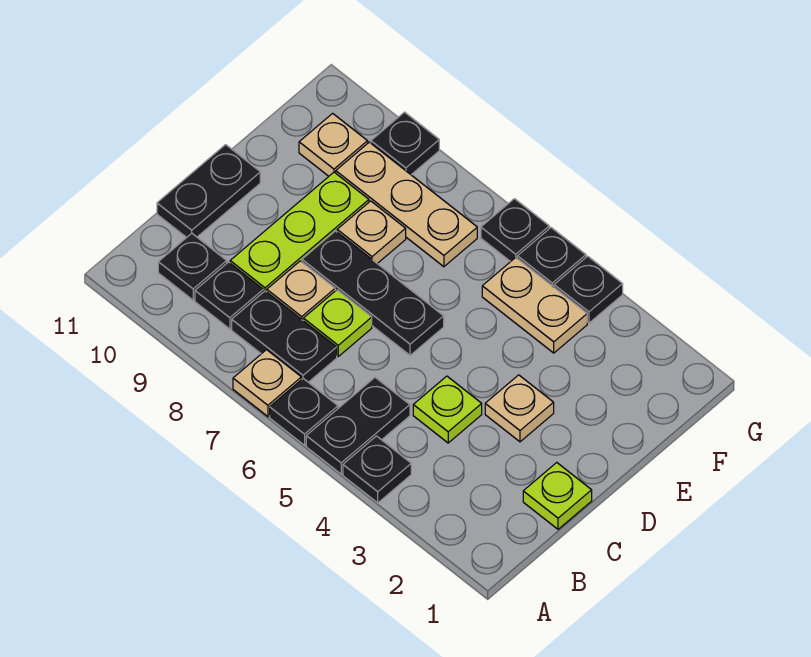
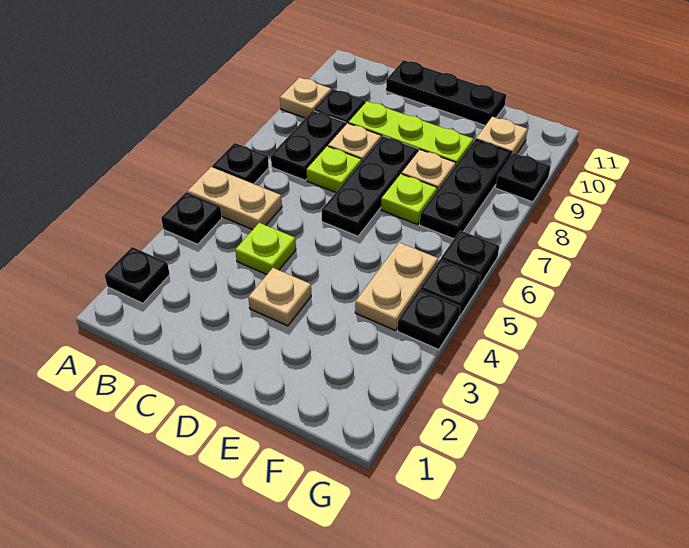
black plate A5:B5 level 1 -> tan plate A5:B5 level 1
tan plate A7 level 1 -> tan plate A9 level 1
black plate B10 level 1 -> black plate A2 level 1
lime plate C1 level 1 -> lime plate E7 level 1
black plate C11:D11 level 1 -> black plate C11:E11 level 1
tan plate F7:F9 level 1 -> black plate F7:F9 level 1

